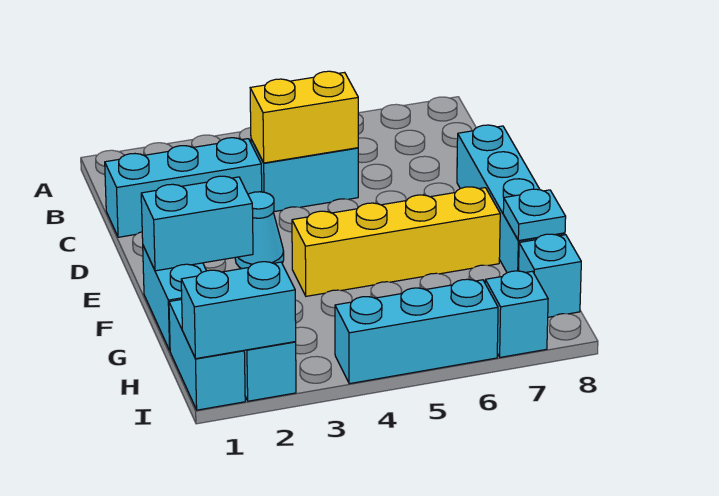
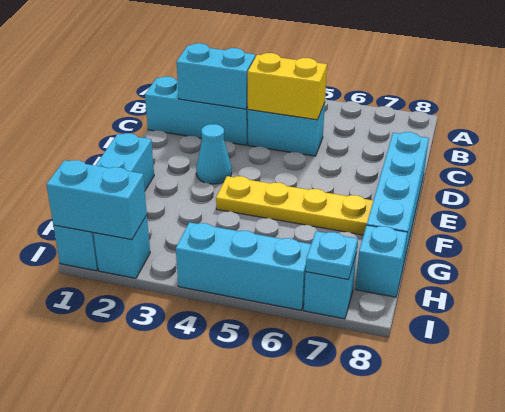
cyan brick F1:F2 level 2 -> cyan brick C2:C3 level 2
yellow brick F4:F7 level 1 -> yellow plate F4:F7 level 1
cyan plate G8 level 2 -> cyan plate I7 level 2

